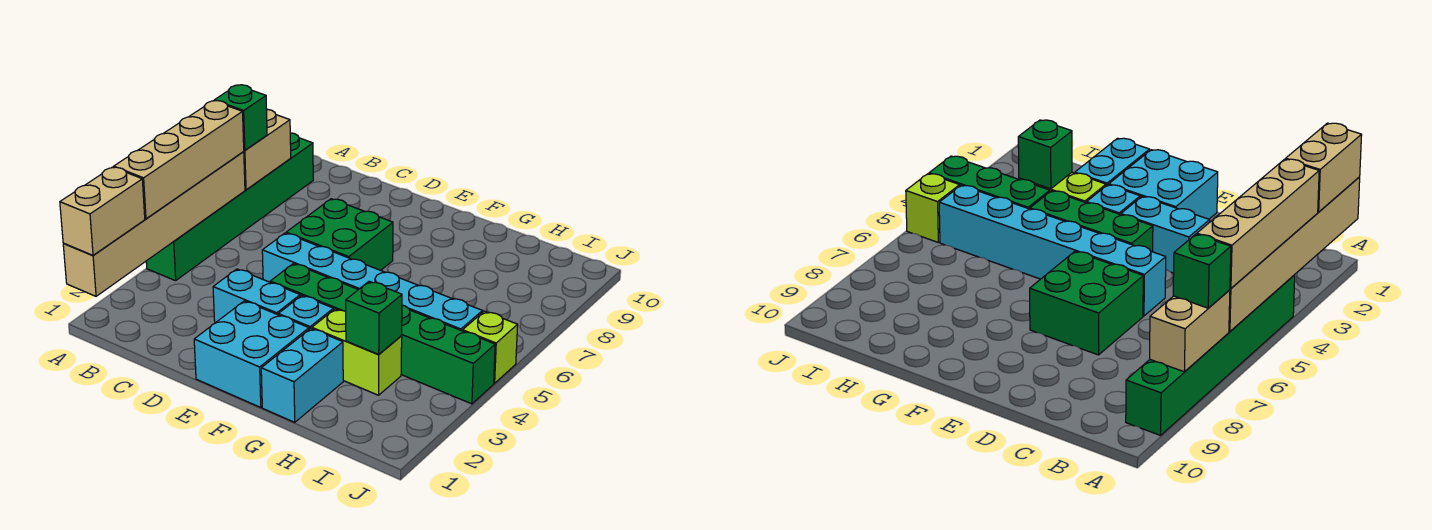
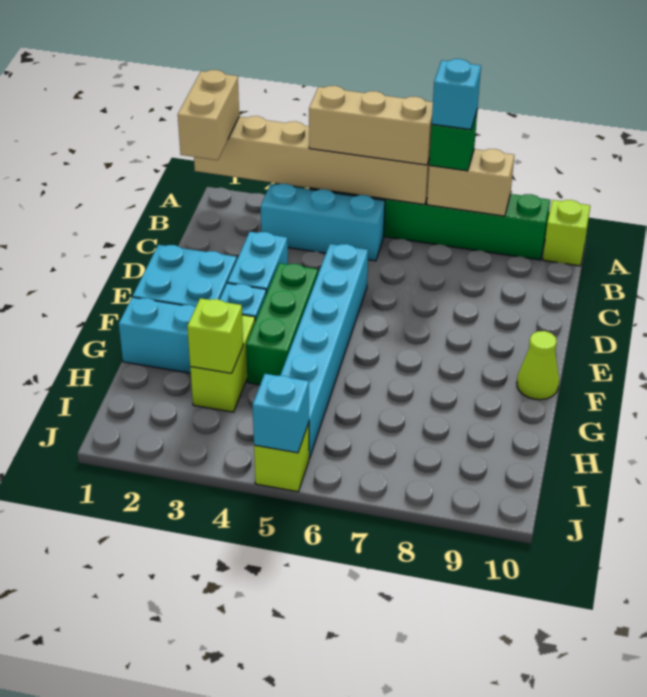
tan brick A1:A2 level 3 -> tan brick A1:B1 level 3
tan brick A3:A6 level 3 -> tan brick A4:A6 level 3
none -> cyan brick A7 level 4
none -> lime brick A10 level 1
none -> cyan brick B3:B5 level 1
green brick D6:E7 level 1 -> none
none -> lime cone F10 level 1
green brick H3 level 2 -> lime brick H3 level 2
green brick H4:J4 level 1 -> none
none -> cyan brick J5 level 2

